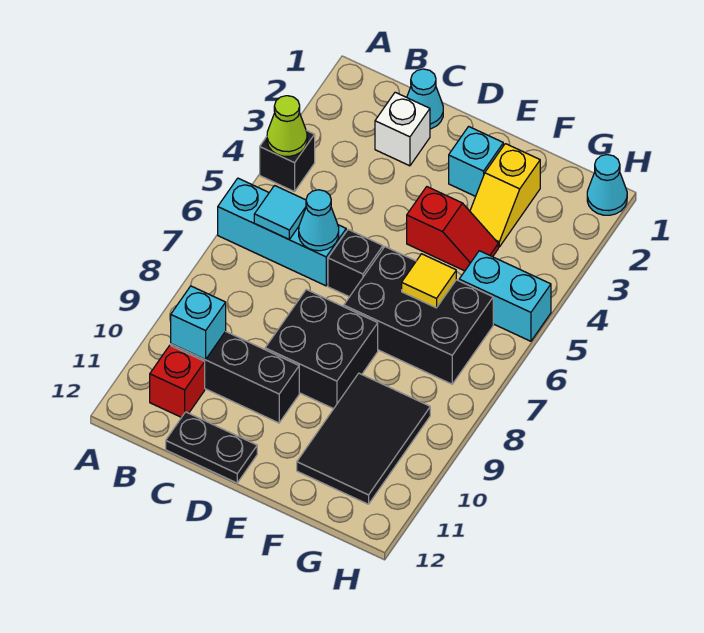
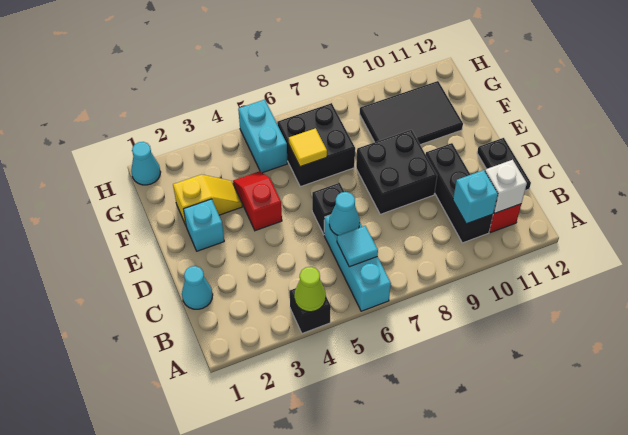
white brick C2 level 1 -> white brick B11 level 2
black brick E6:G7 level 1 -> black brick F6:G7 level 1

